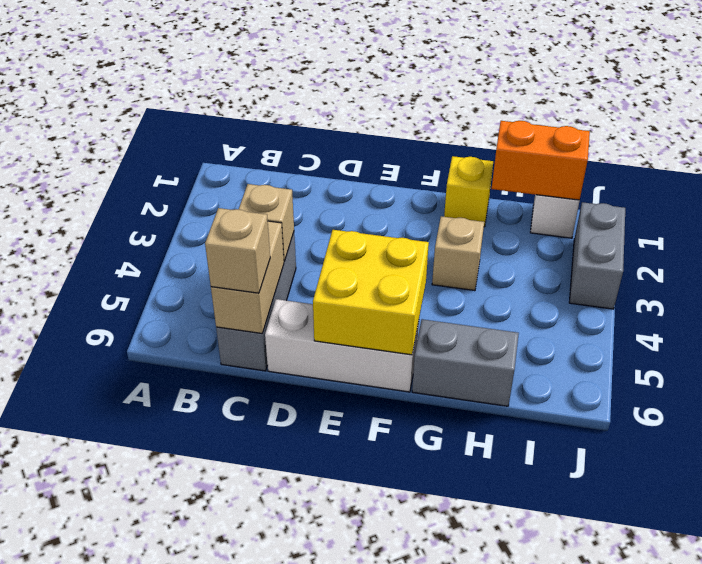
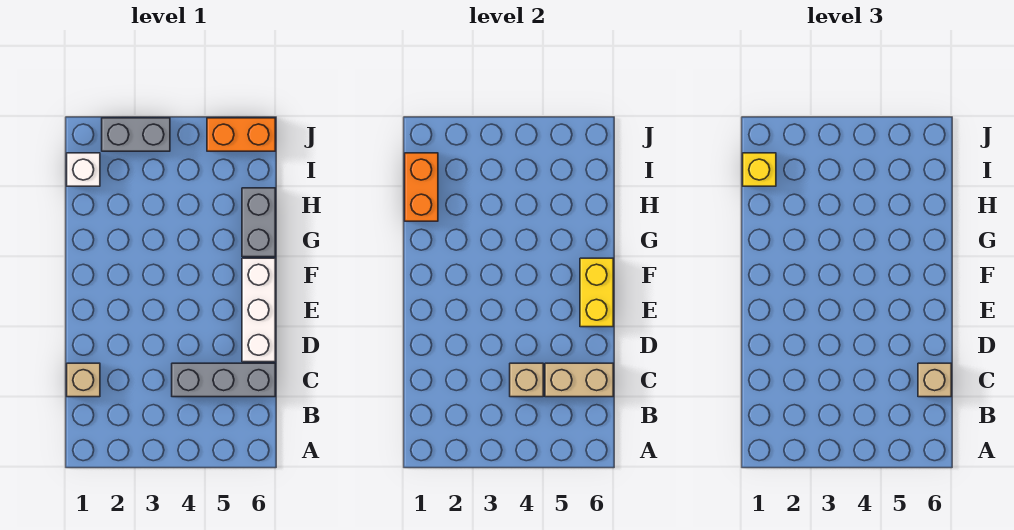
yellow brick E5:F6 level 2 -> yellow brick E6:F6 level 2
yellow brick G1 level 1 -> yellow brick I1 level 3
tan brick G3 level 1 -> tan brick C1 level 1
none -> orange brick J5:J6 level 1

